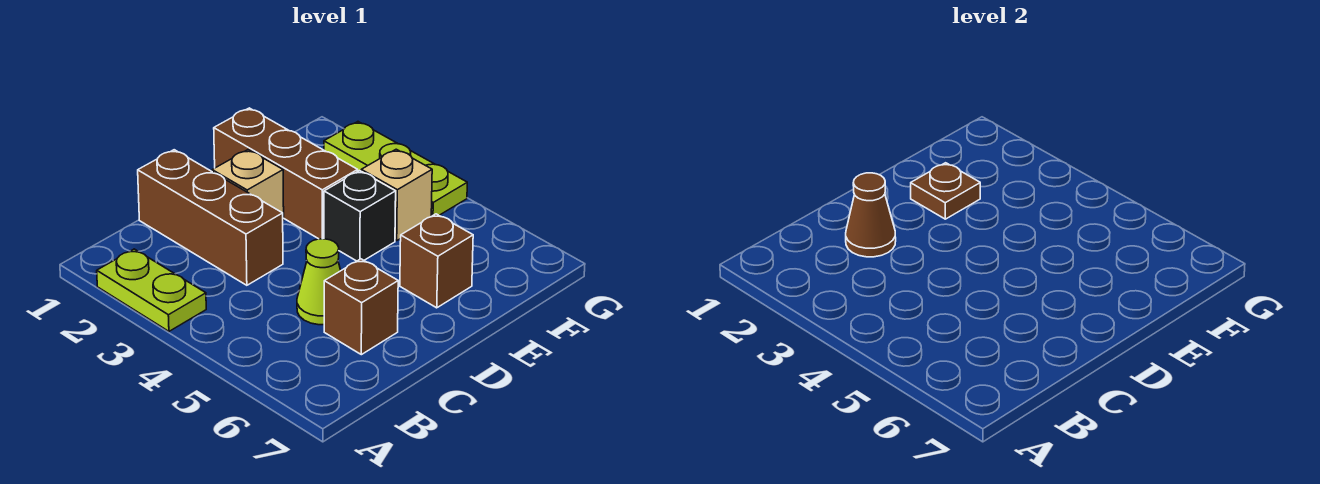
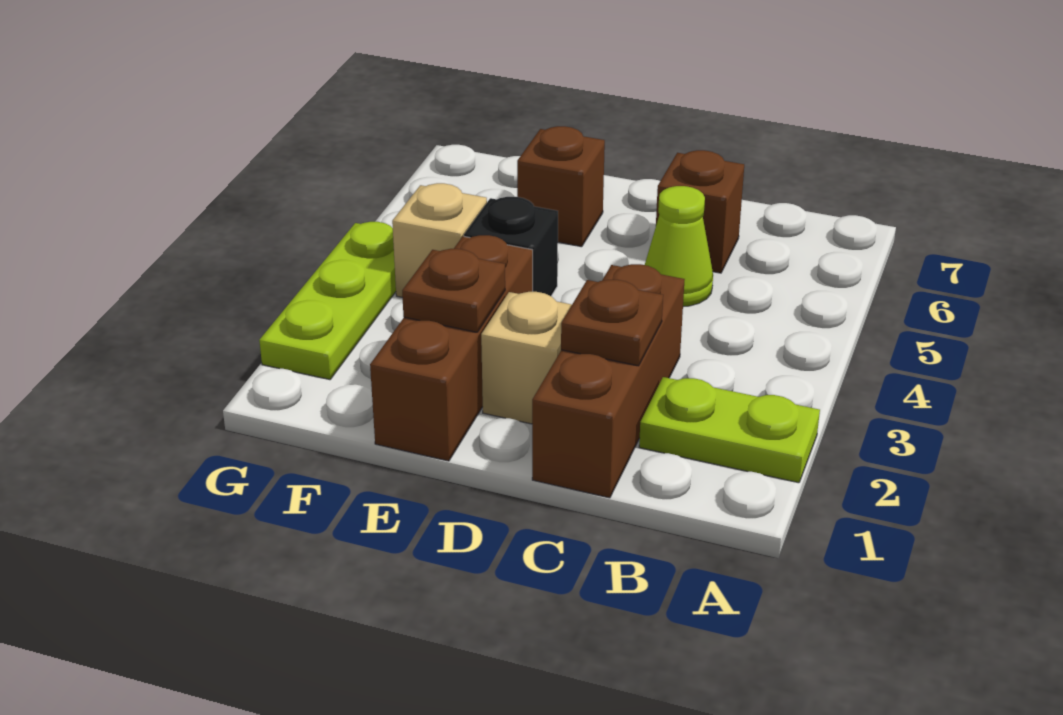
lime plate A2:A3 level 1 -> lime plate A2:B2 level 1
brown cone C2 level 2 -> brown plate C2 level 2

